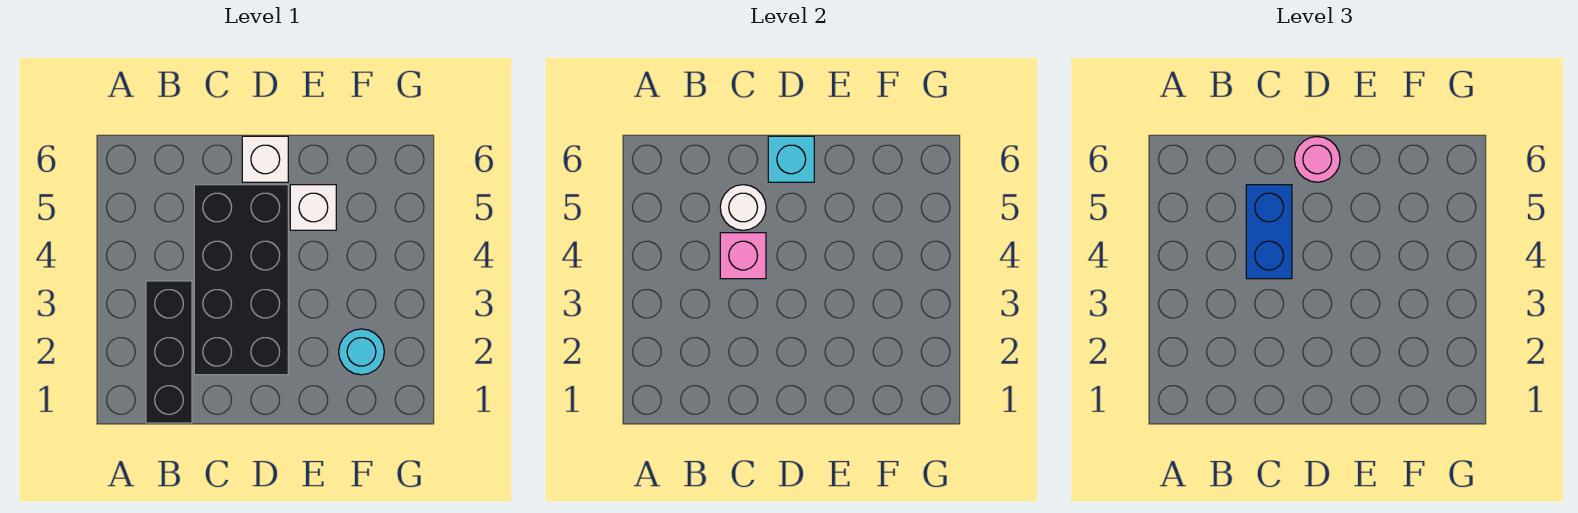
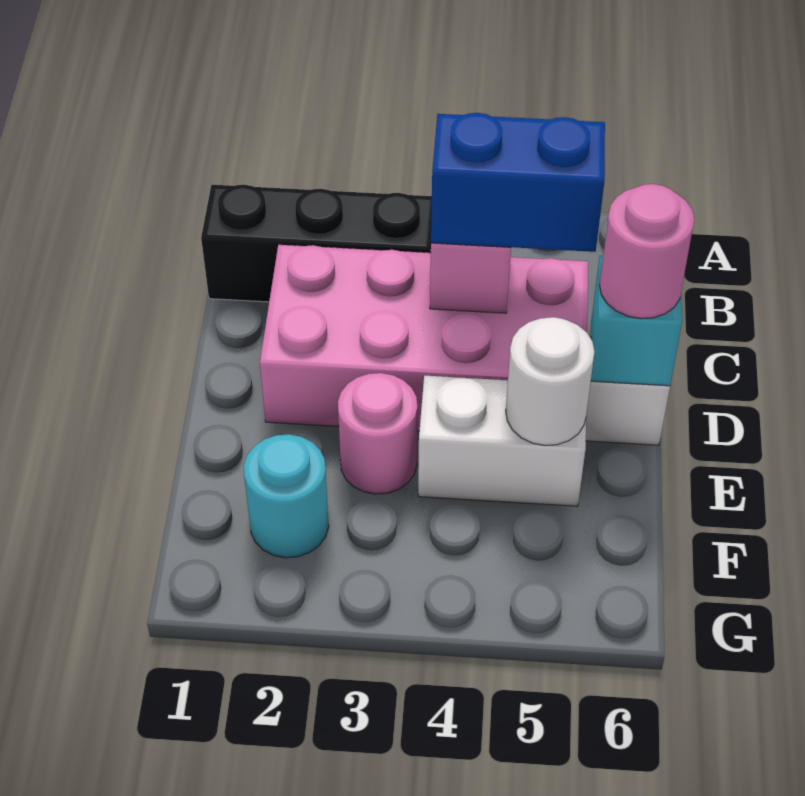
black brick C2:D5 level 1 -> pink brick C2:D5 level 1
white round brick C5 level 2 -> white round brick E5 level 2
none -> pink round brick E3 level 1
white brick E5 level 1 -> white brick E4:E5 level 1

